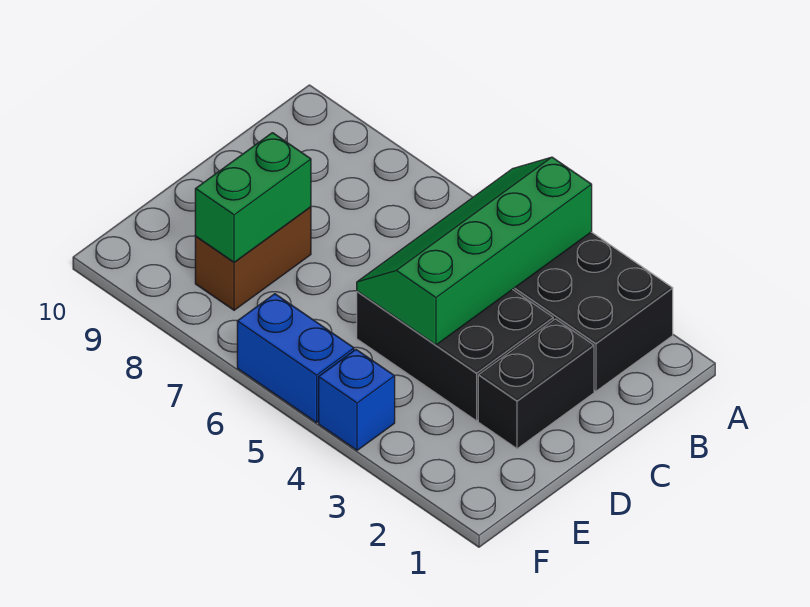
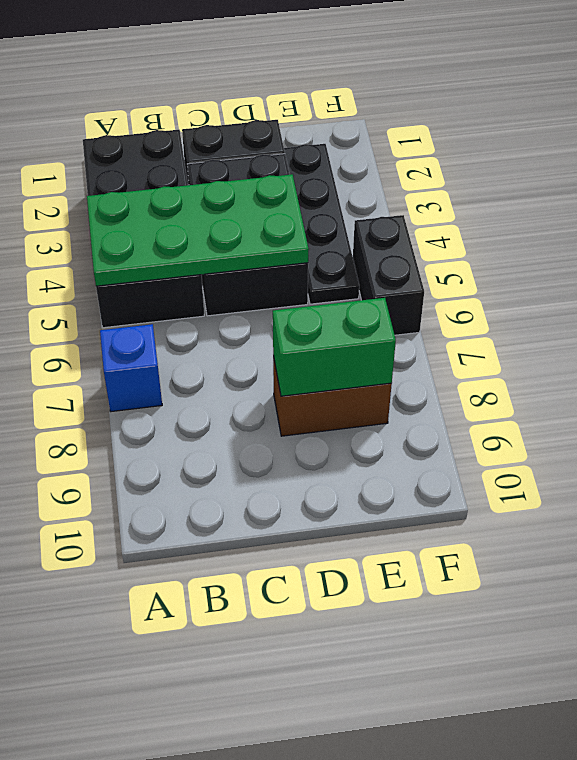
green slope A4:D5 level 2 top 4 -> green plate A4:D5 level 2
none -> black plate E2:E5 level 1
blue brick F4 level 1 -> blue brick A7 level 1
blue brick F5:F6 level 1 -> black brick F5:F6 level 1

